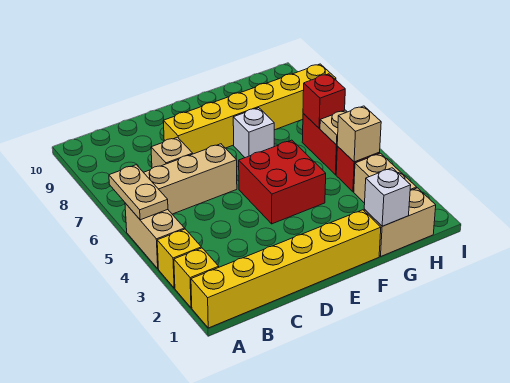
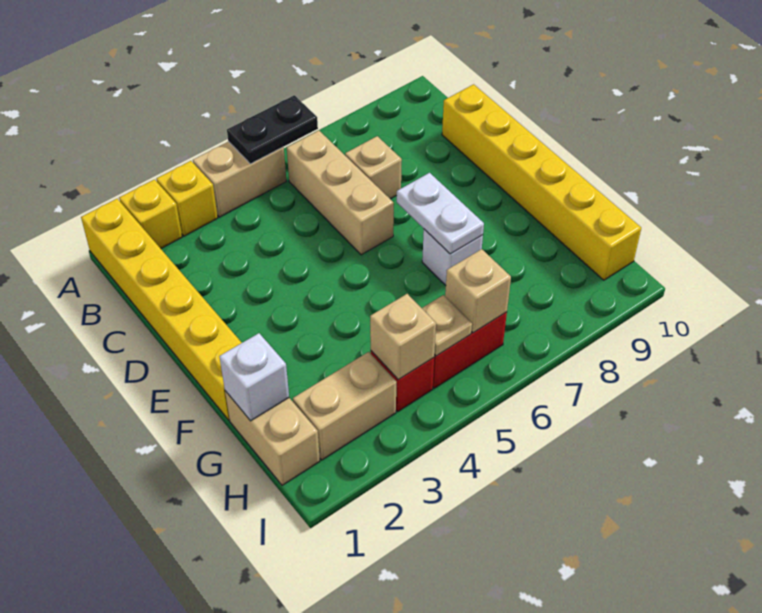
tan plate A5:A6 level 2 -> black plate A5:A6 level 2
yellow brick D8:I8 level 1 -> yellow brick C10:H10 level 1
red brick E4:F5 level 1 -> none
none -> white plate E7:F7 level 2
red brick H6 level 2 -> tan brick H6 level 2

